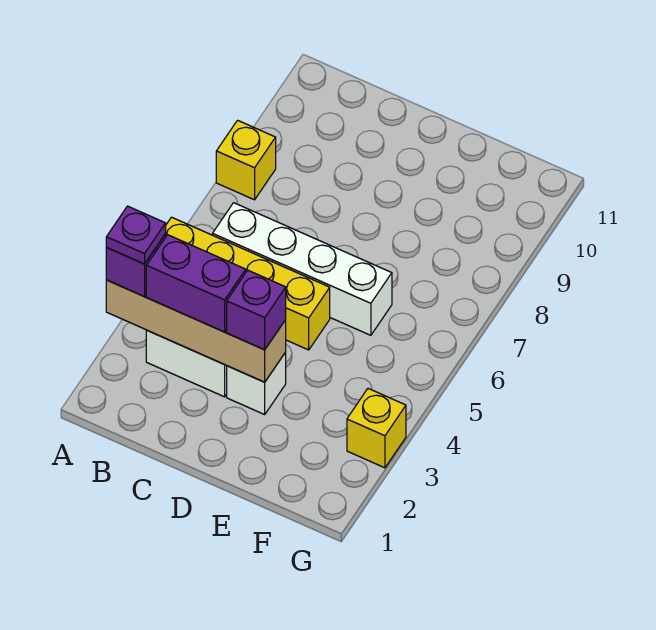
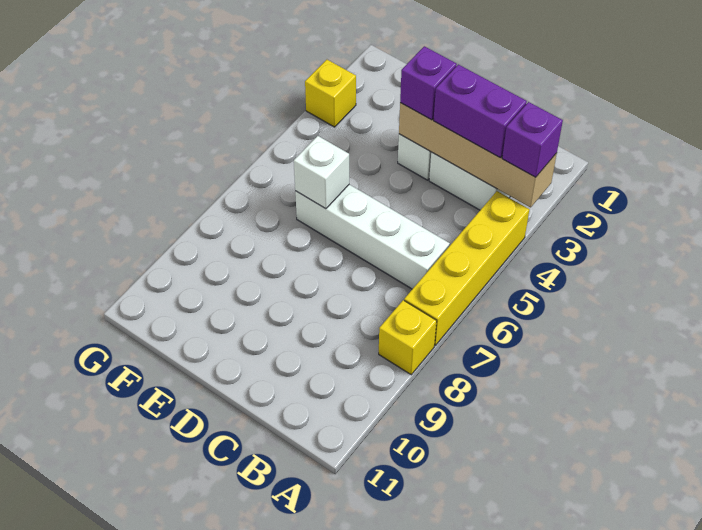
purple plate A3 level 4 -> none
yellow brick A5:D5 level 1 -> yellow brick A4:A7 level 1
none -> white brick E6 level 2

